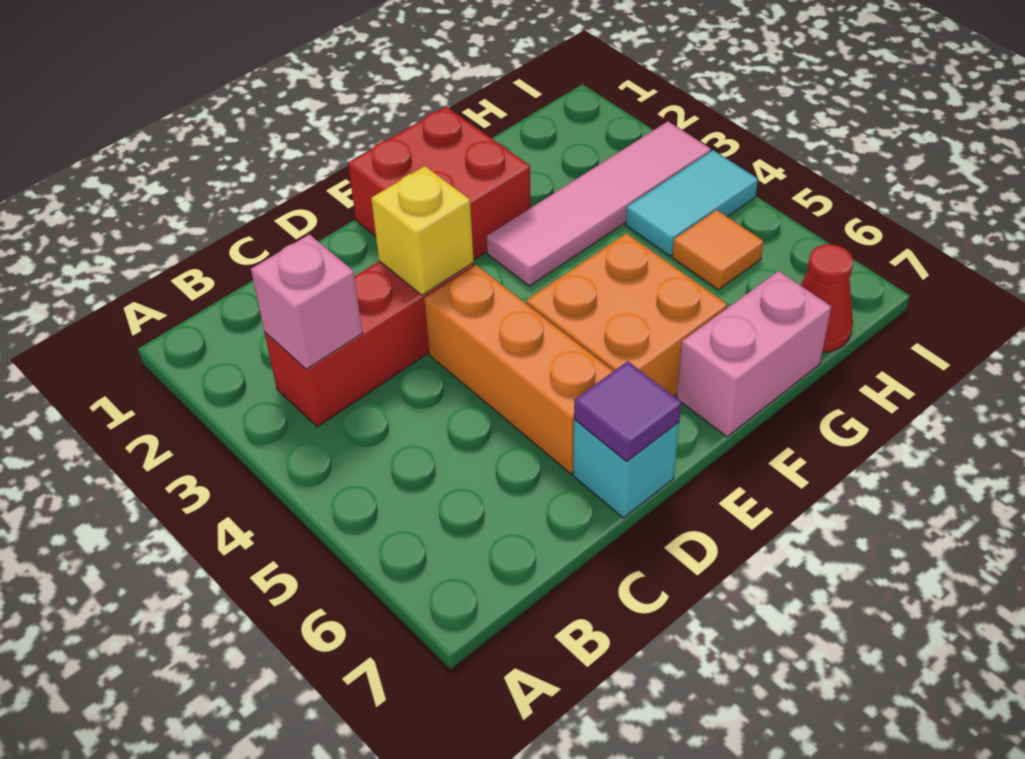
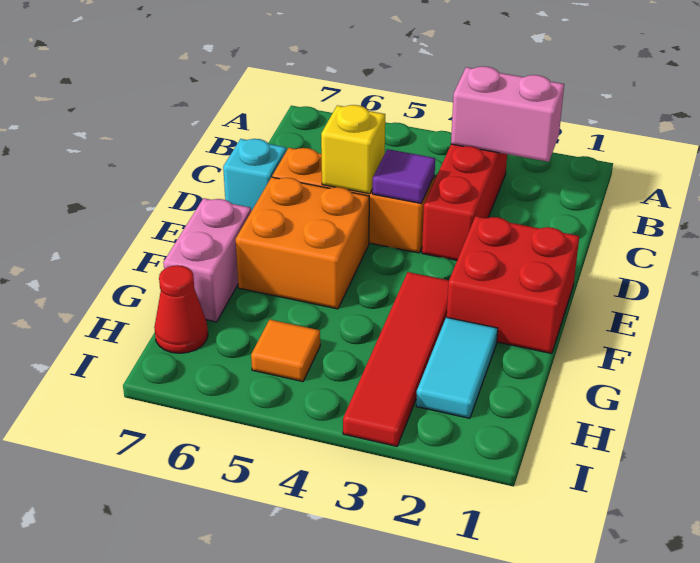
pink brick B3 level 2 -> pink brick B2:B3 level 2
yellow brick D3 level 2 -> yellow brick D5 level 2
purple tile D7 level 2 -> purple tile D4 level 2
pink tile F3:I3 level 1 -> red tile F3:I3 level 1
cyan tile H4:I4 level 1 -> cyan tile G2:H2 level 1

